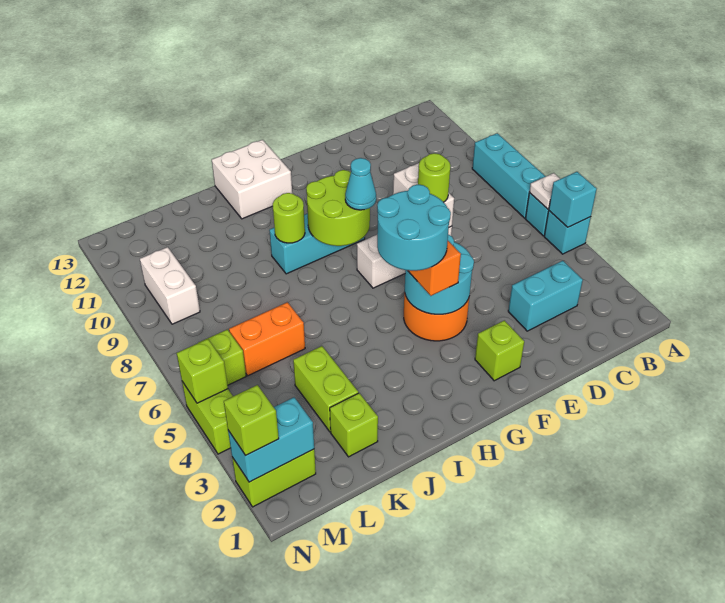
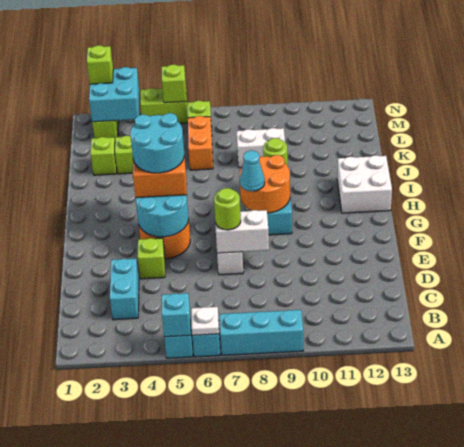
lime brick F2 level 1 -> lime brick E4 level 1
lime round brick G8:H9 level 2 -> orange round brick G8:H9 level 2
cyan brick M2:N2 level 2 -> cyan brick M2:N3 level 2
white brick M9:M10 level 1 -> white brick K8:K9 level 1

